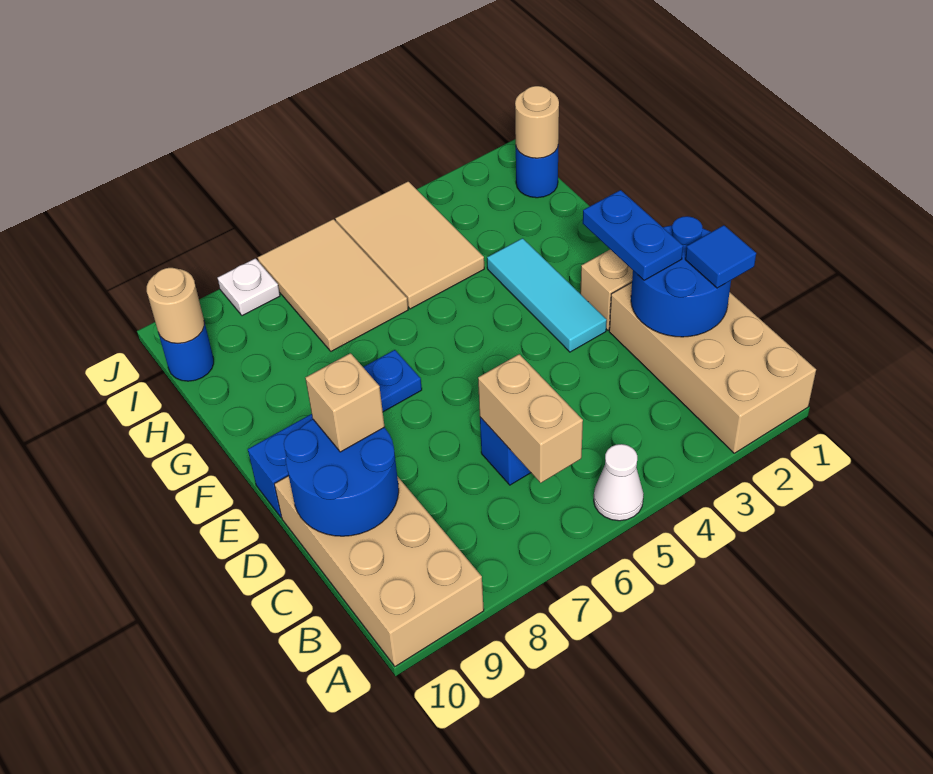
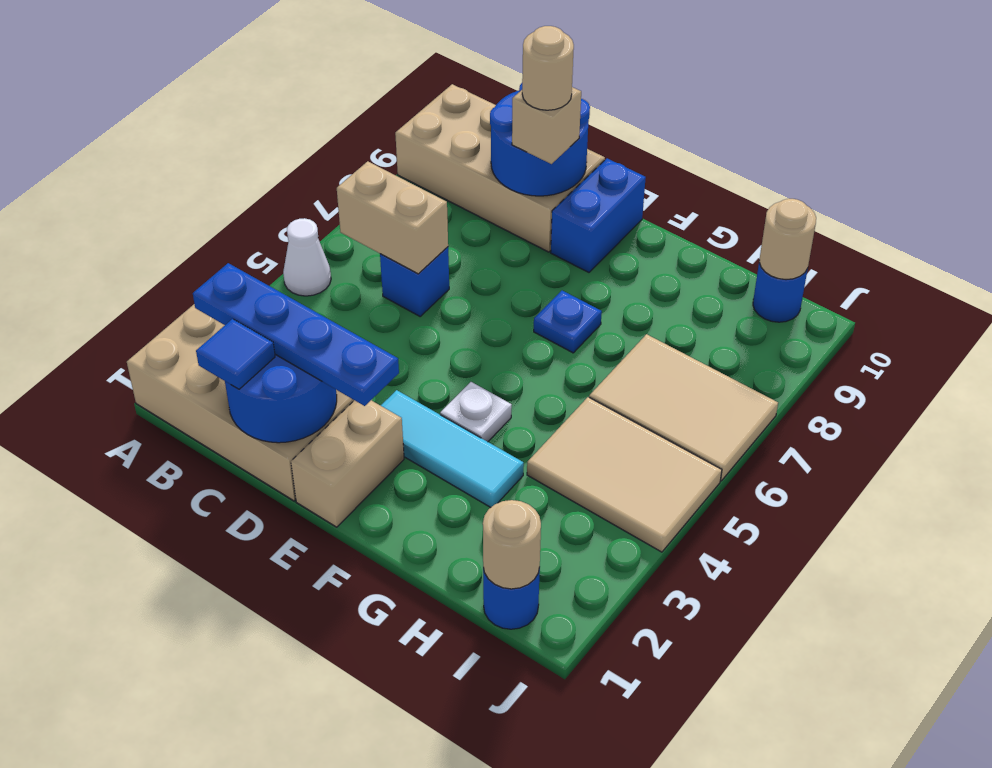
blue plate D2:E2 level 3 -> blue plate B2:E2 level 3
none -> tan round brick D9 level 4
white plate J8 level 1 -> white plate F4 level 1

